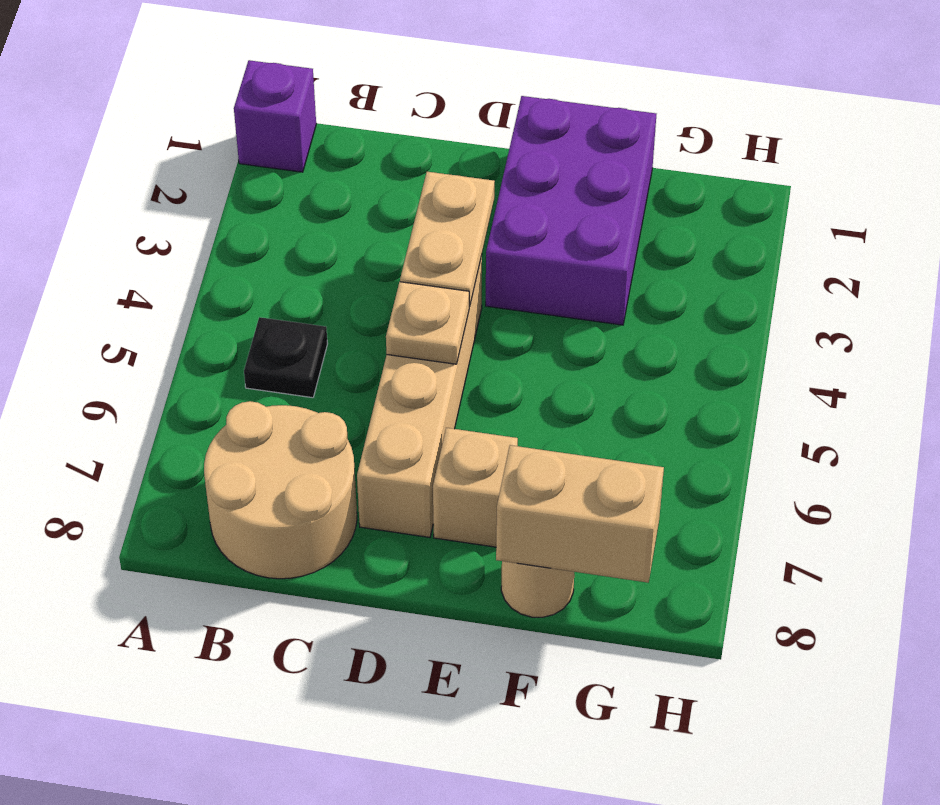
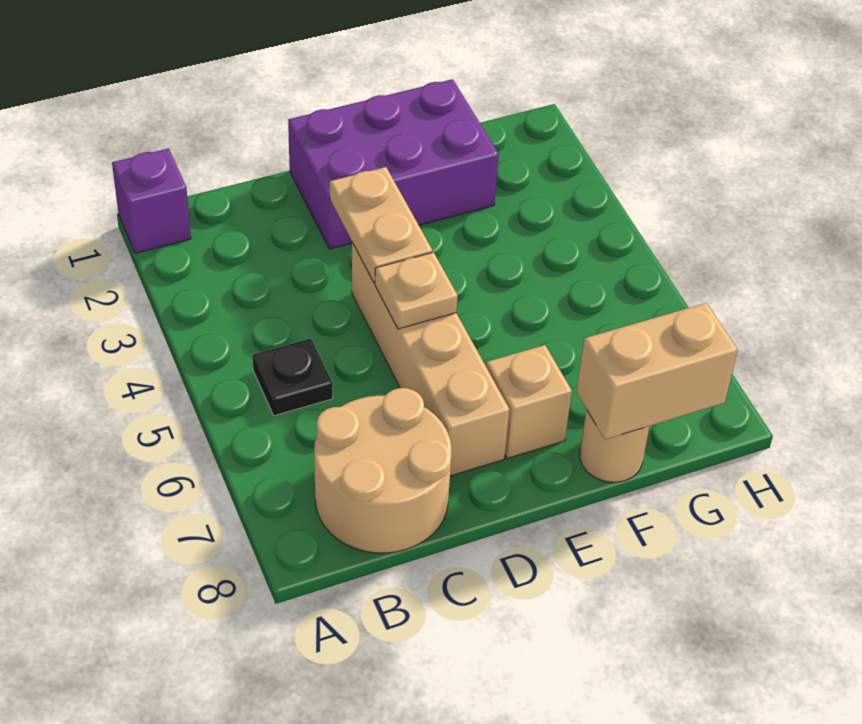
purple brick E1:F3 level 1 -> purple brick D1:F2 level 1

